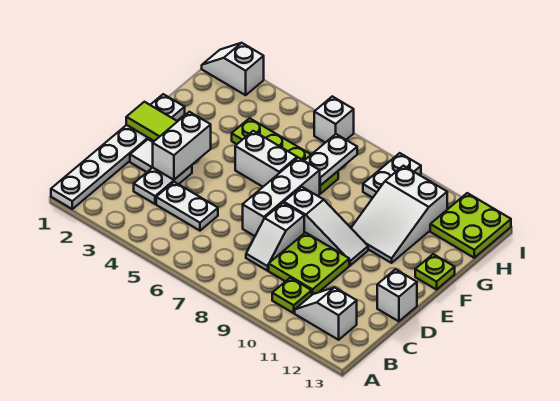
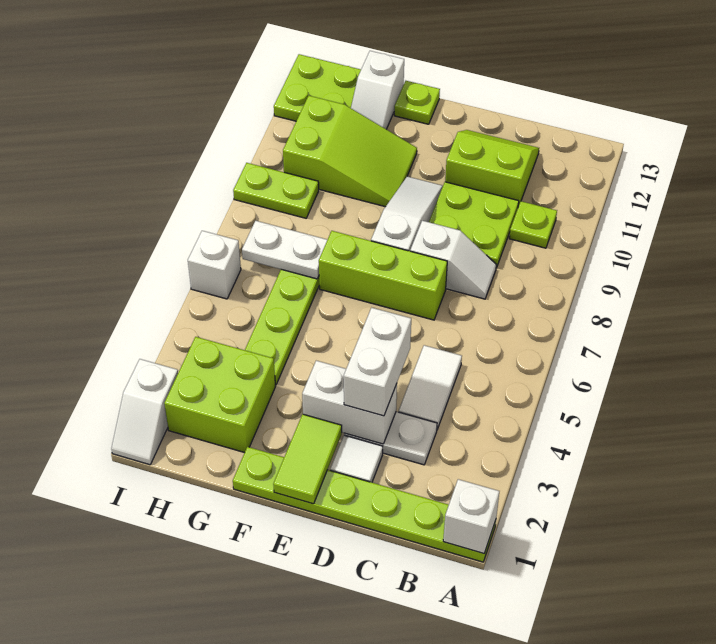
white plate A1:F1 level 1 -> lime plate A1:F1 level 1
white slope B11:B12 level 1 top 12 -> white slope G12:G13 level 1 top 13
white plate C4:C5 level 1 -> white tile C4:C5 level 1
none -> lime slope C11:D12 level 1 top 11
white brick D7:F7 level 1 -> lime brick D7:F7 level 1
white brick D13 level 1 -> white brick A1 level 2
white brick F5:F6 level 1 -> white brick D3:D4 level 3
white slope F10:H11 level 1 top H -> lime slope F10:H11 level 1 top H
none -> lime brick G2:H3 level 1
white plate H9:I9 level 1 -> lime plate H9:I9 level 1

